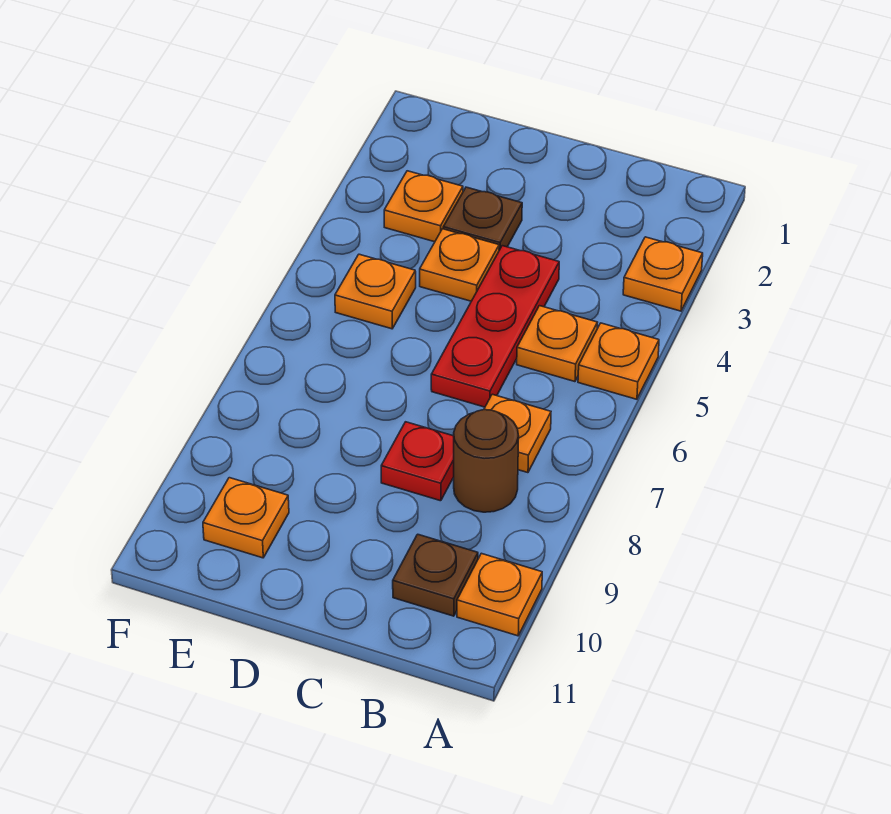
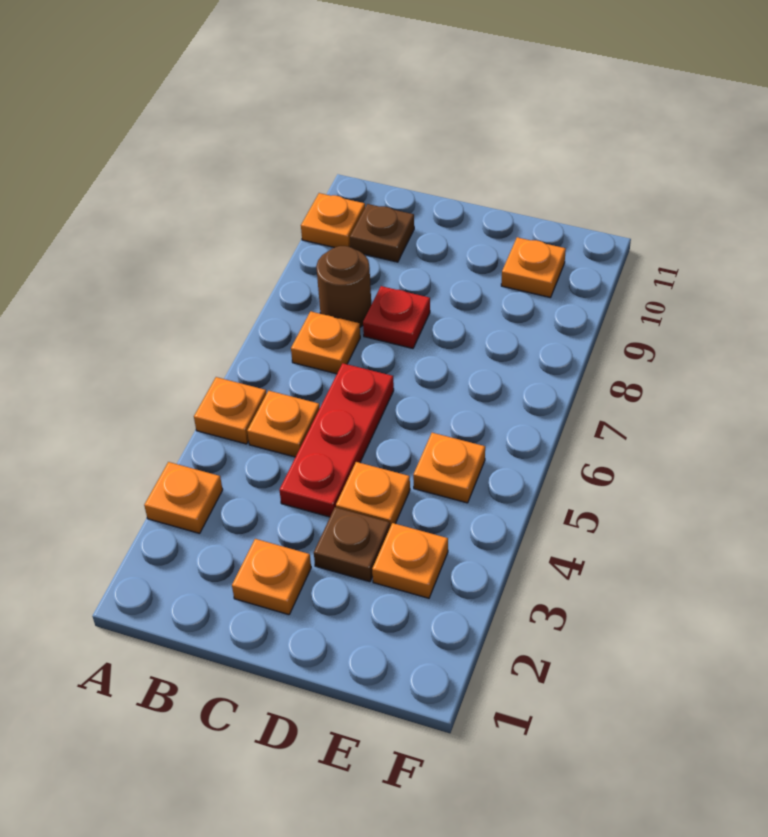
none -> orange plate C2 level 1

